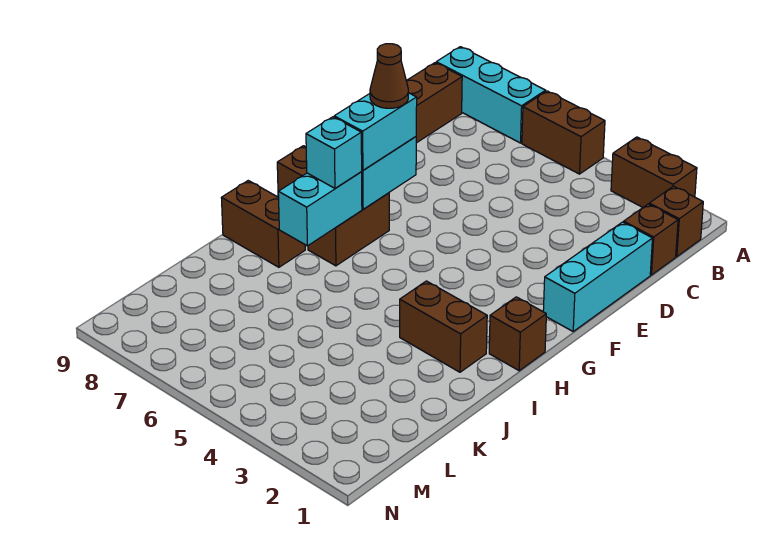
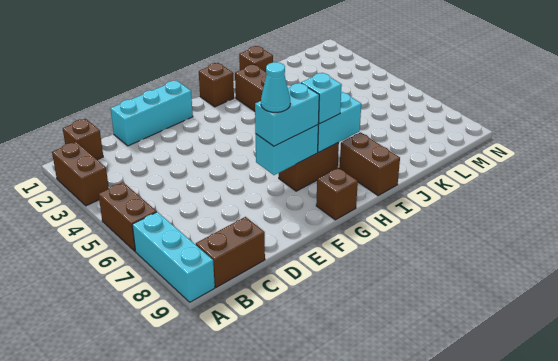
brown brick C1 level 1 -> brown brick J1 level 1
brown cone F7 level 4 -> cyan cone F7 level 4

